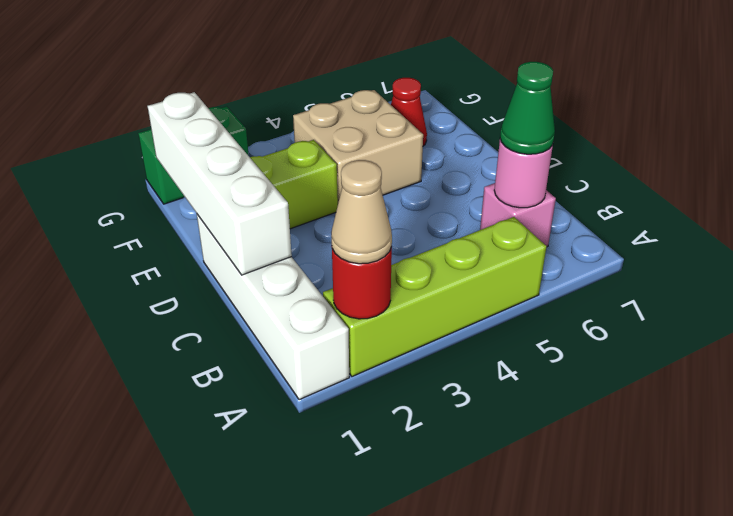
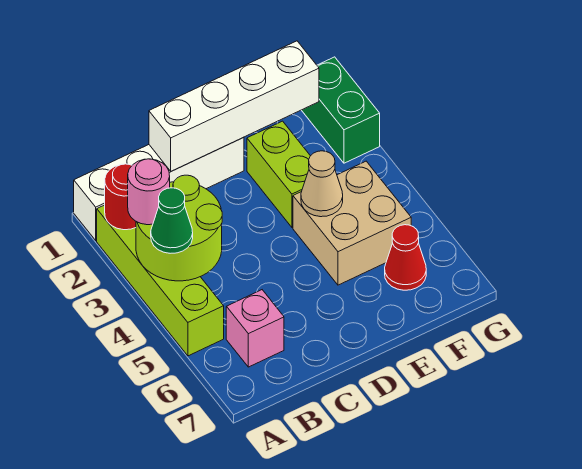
tan cone A2 level 3 -> tan cone E4 level 2
none -> lime round brick A3:B4 level 2
pink round brick B6 level 2 -> pink round brick A3 level 3
green cone B6 level 3 -> green cone A4 level 3

